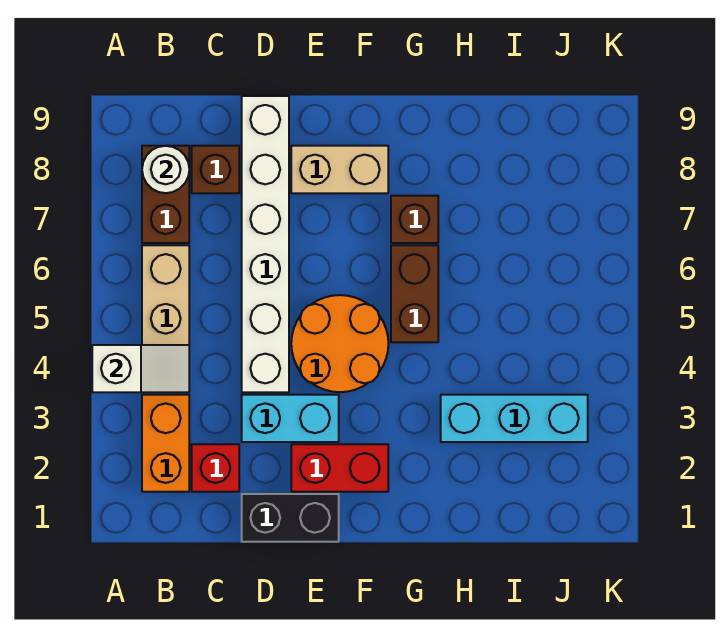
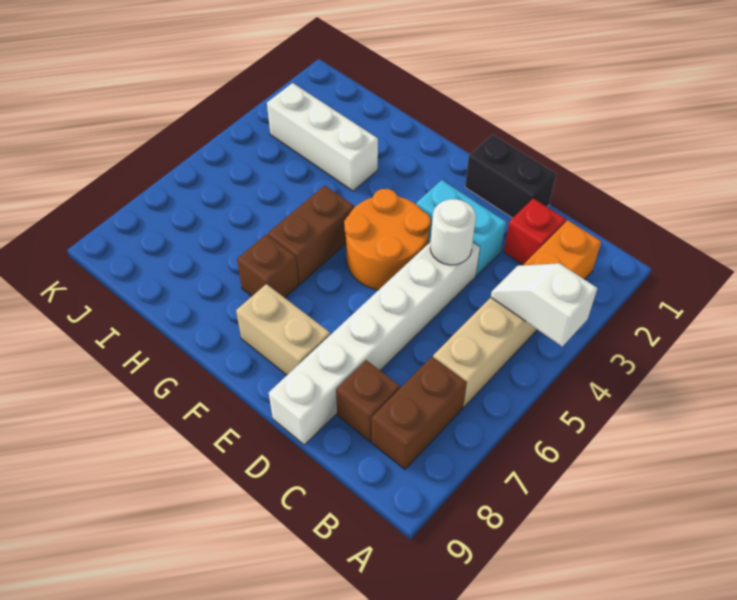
white round brick B8 level 2 -> white round brick D4 level 2
red brick E2:F2 level 1 -> none
cyan brick H3:J3 level 1 -> white brick H3:J3 level 1

